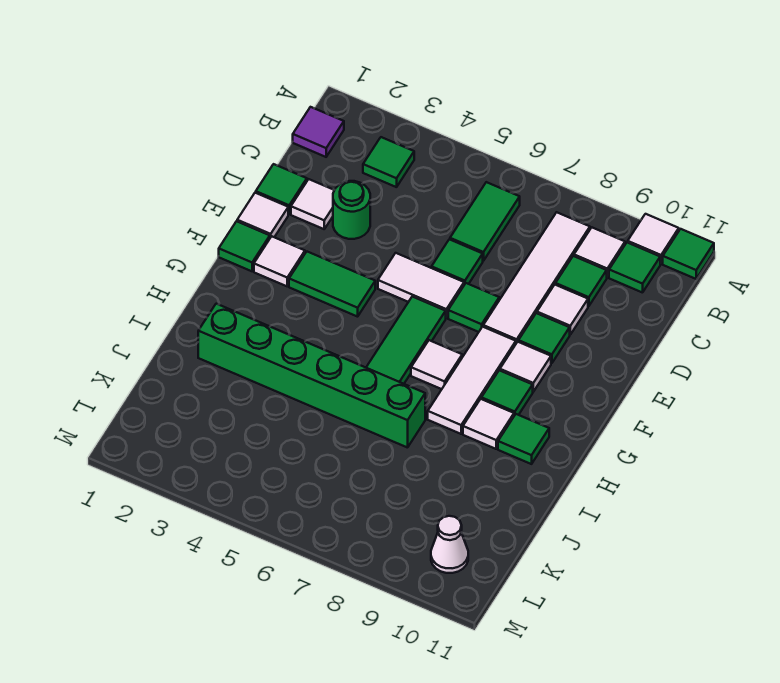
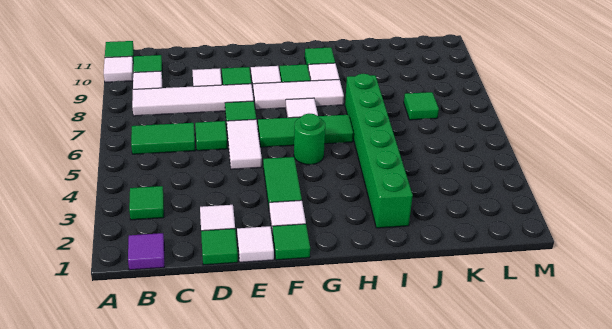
green tile C9 level 1 -> green tile K7 level 1
green round brick D3 level 1 -> green round brick G5 level 1
white cone L10 level 1 -> none

